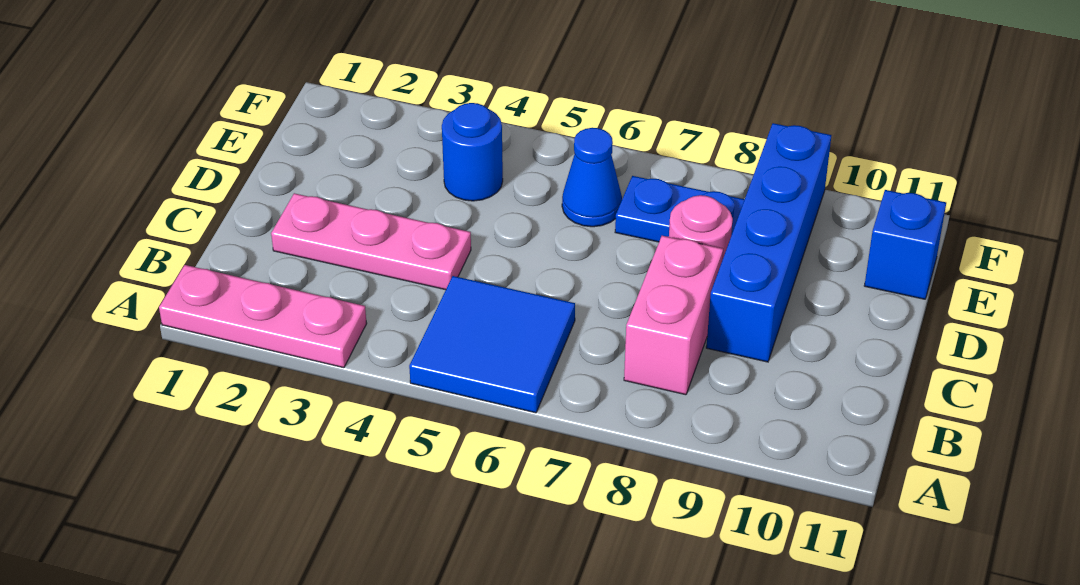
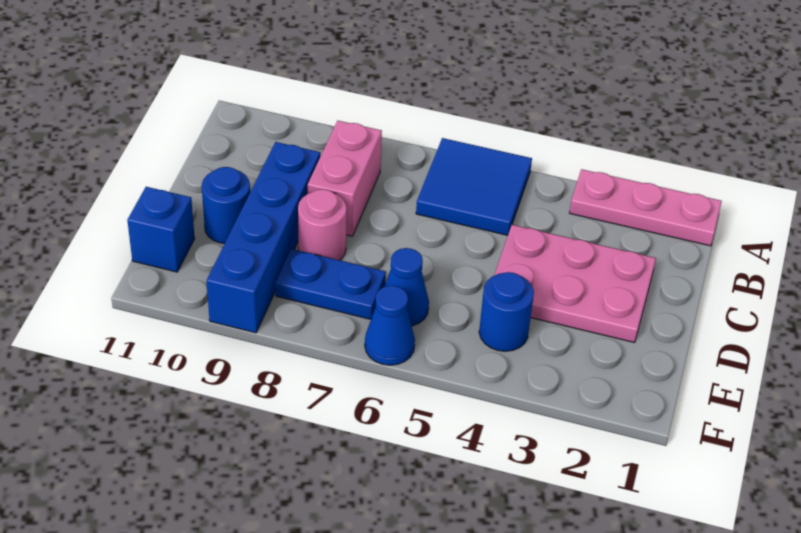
pink plate C2:C4 level 1 -> pink plate C2:D4 level 1
none -> blue round brick D10 level 1
none -> blue cone F6 level 1

